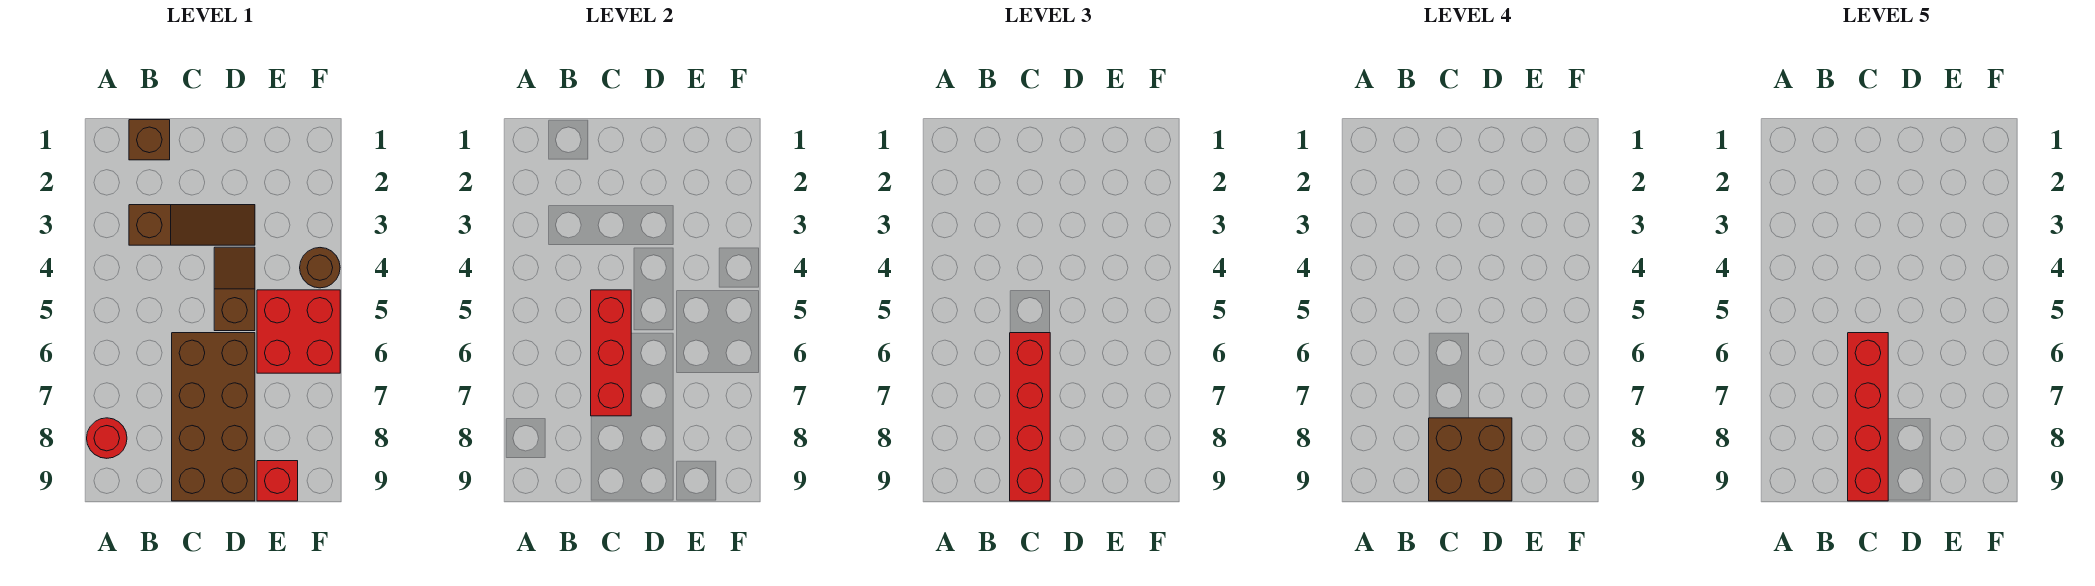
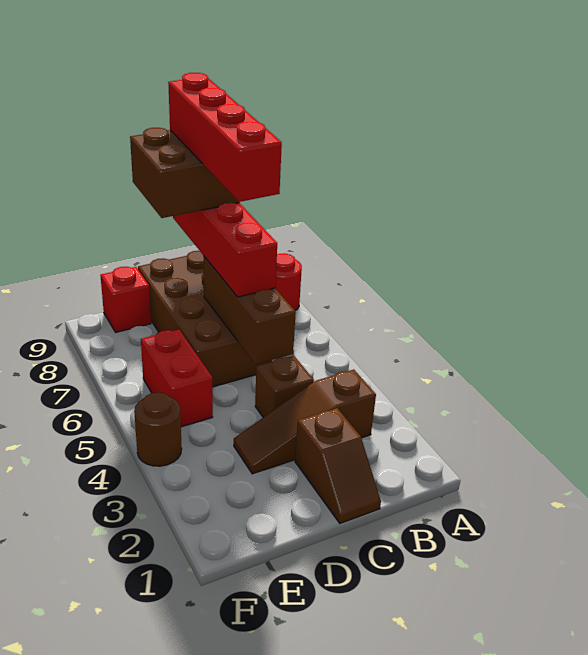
brown brick B1 level 1 -> brown brick C4 level 1
red brick C5:C7 level 2 -> brown brick C5:C7 level 2
brown slope D4:D5 level 1 top 5 -> brown slope C1:C2 level 1 top 2
red brick E5:F6 level 1 -> red brick E5:E6 level 1

